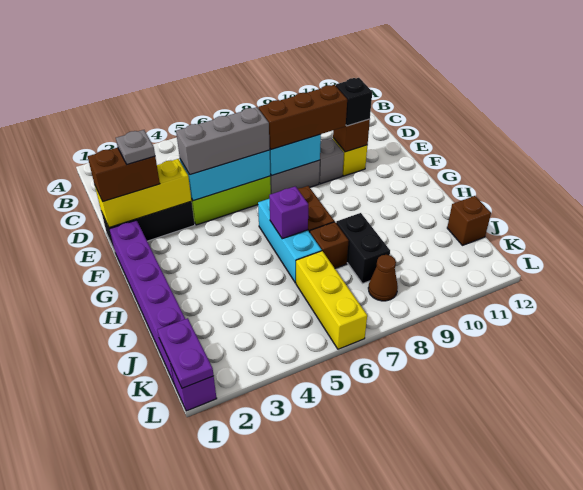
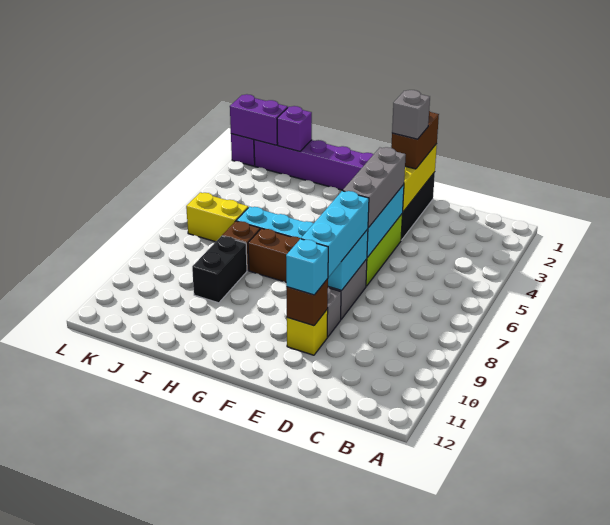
grey plate E2 level 4 -> grey brick E2 level 4
brown brick E7:E9 level 3 -> cyan brick E7:E9 level 3
black brick E10 level 3 -> cyan brick E10 level 3
purple brick H6 level 2 -> purple brick J1 level 2
black brick I8:J8 level 1 -> black brick I8:I9 level 1
yellow brick J6:L6 level 1 -> yellow brick J6:K6 level 1
brown brick J12 level 1 -> none
purple plate K1:L1 level 2 -> purple brick K1:L1 level 2
brown cone K8 level 1 -> none

